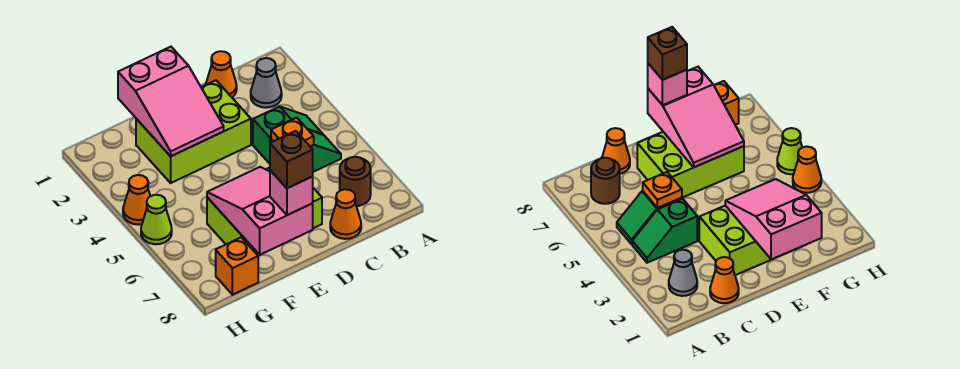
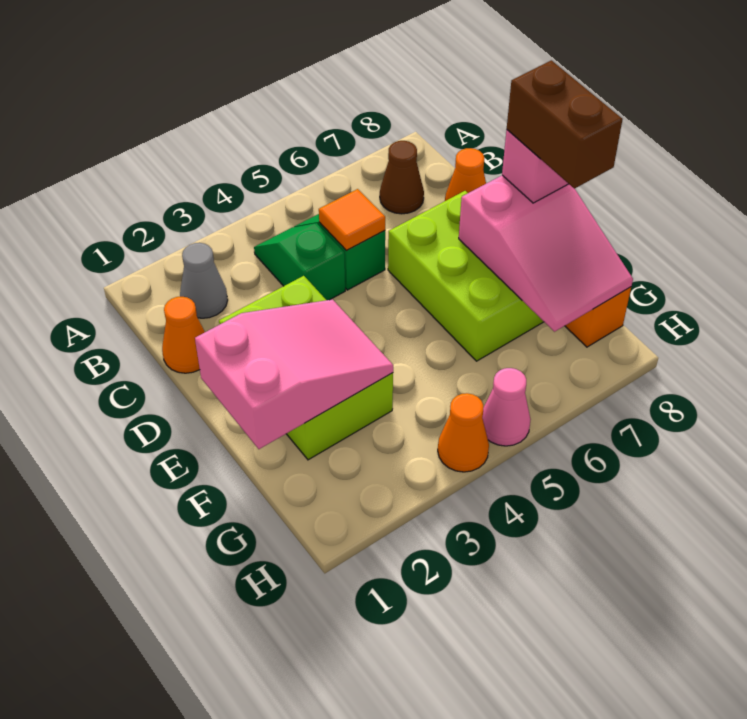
brown round brick B7 level 1 -> brown cone B7 level 1
orange plate C5 level 2 -> orange tile C5 level 2
pink slope E6:F8 level 2 top 8 -> pink slope E7:G8 level 2 top E
brown brick E8 level 4 -> brown brick E8:F8 level 4
lime cone H5 level 1 -> pink cone H5 level 1

